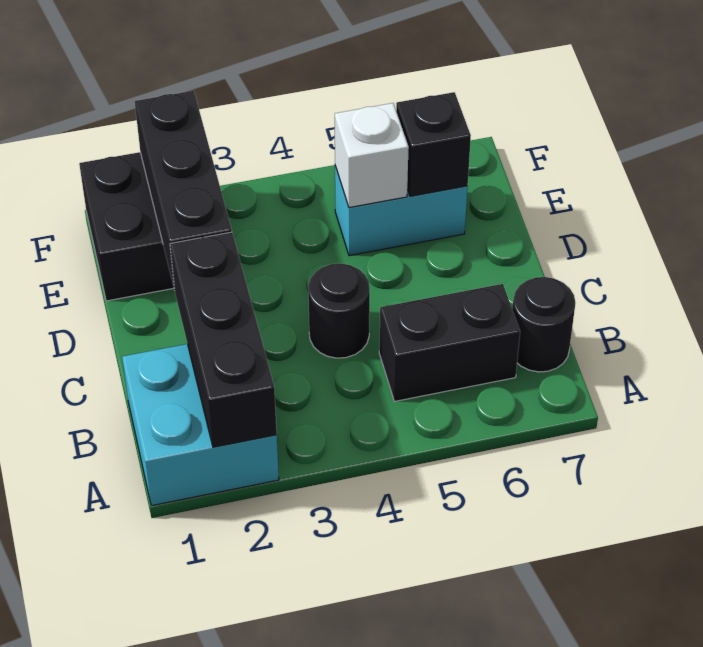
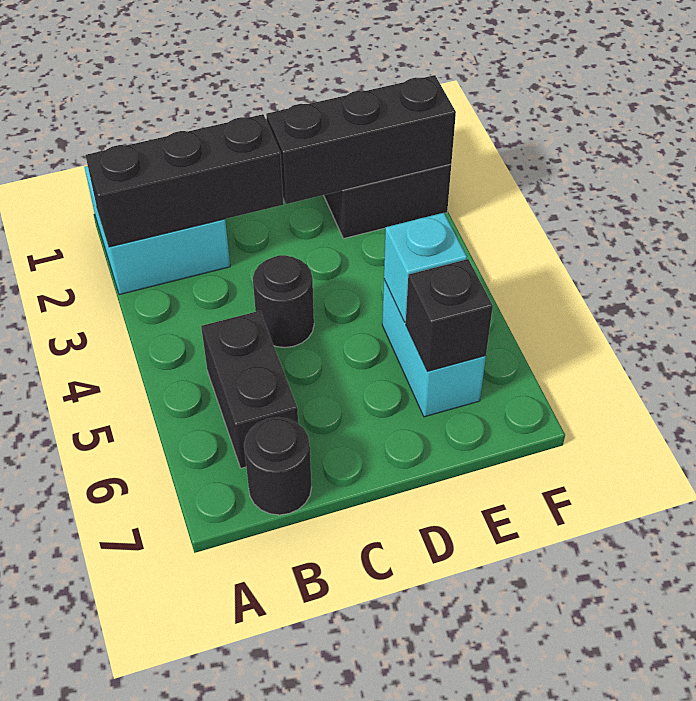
white brick E5 level 2 -> cyan brick E5 level 2

